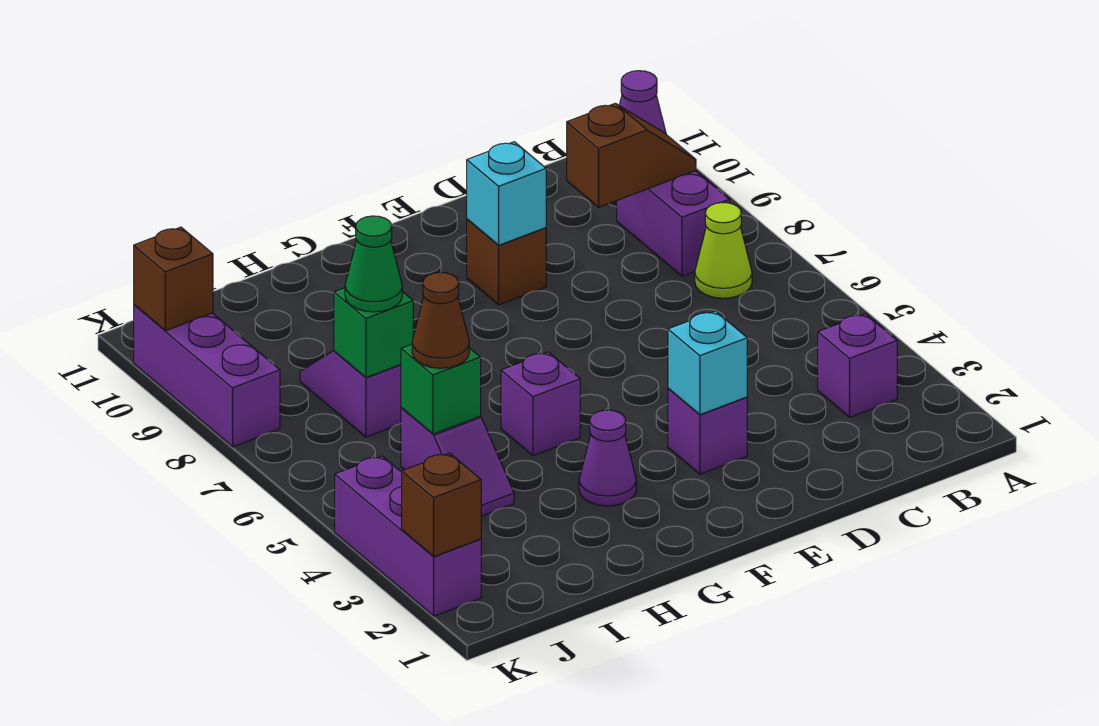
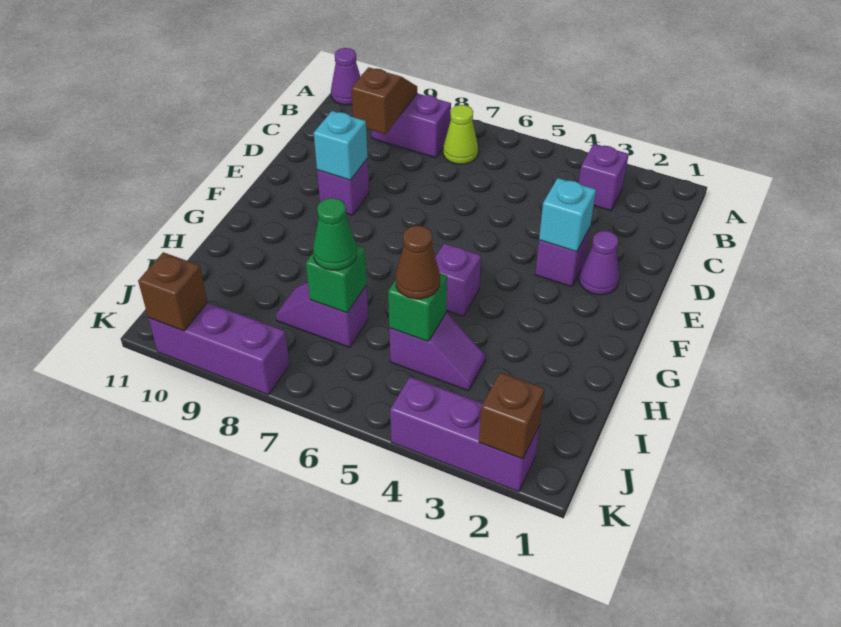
brown brick E9 level 1 -> purple brick E9 level 1
purple cone G3 level 1 -> purple cone E2 level 1

